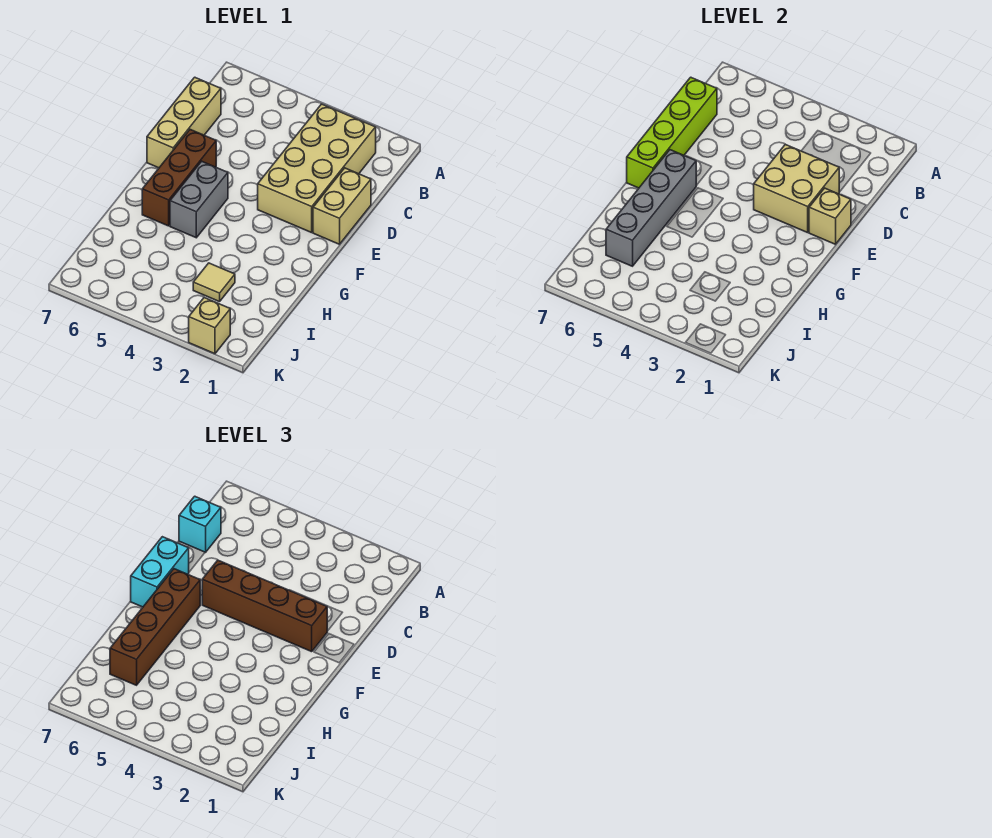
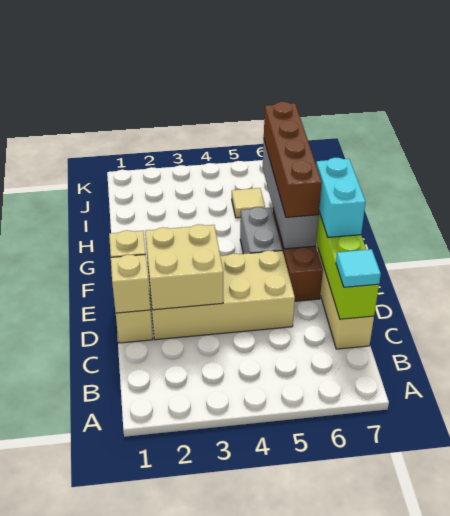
tan brick B2:E3 level 1 -> tan brick D2:E5 level 1
cyan brick C7 level 3 -> cyan tile C7 level 3
brown brick E2:E5 level 3 -> none
tan tile I3 level 1 -> tan tile I5 level 1
tan brick K2 level 1 -> tan brick D1 level 2

